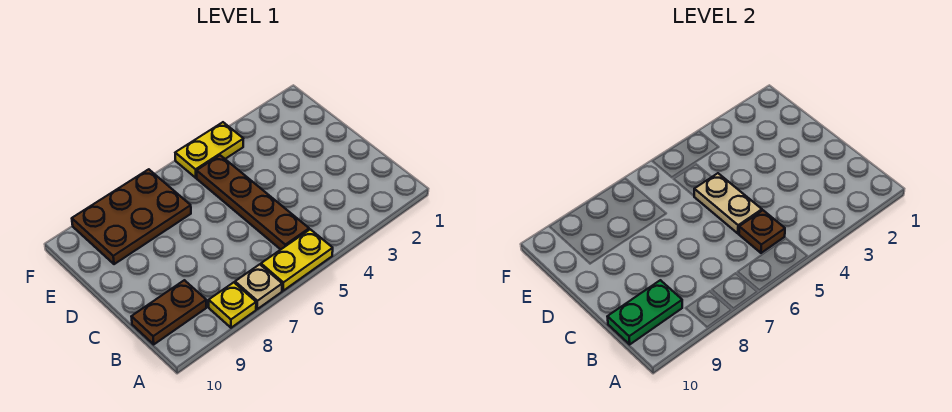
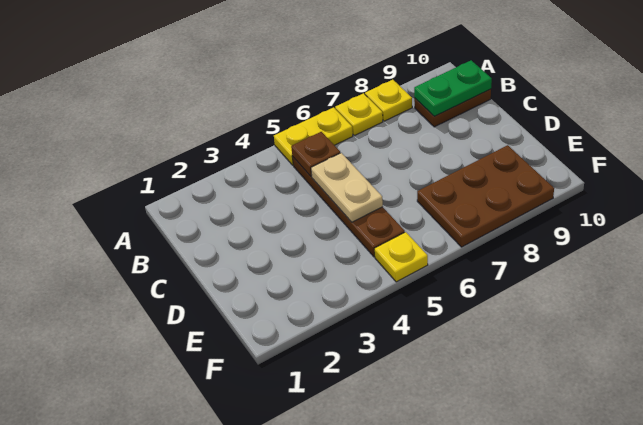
tan plate A7 level 1 -> yellow plate A7 level 1
yellow plate F4:F5 level 1 -> yellow plate F5 level 1

